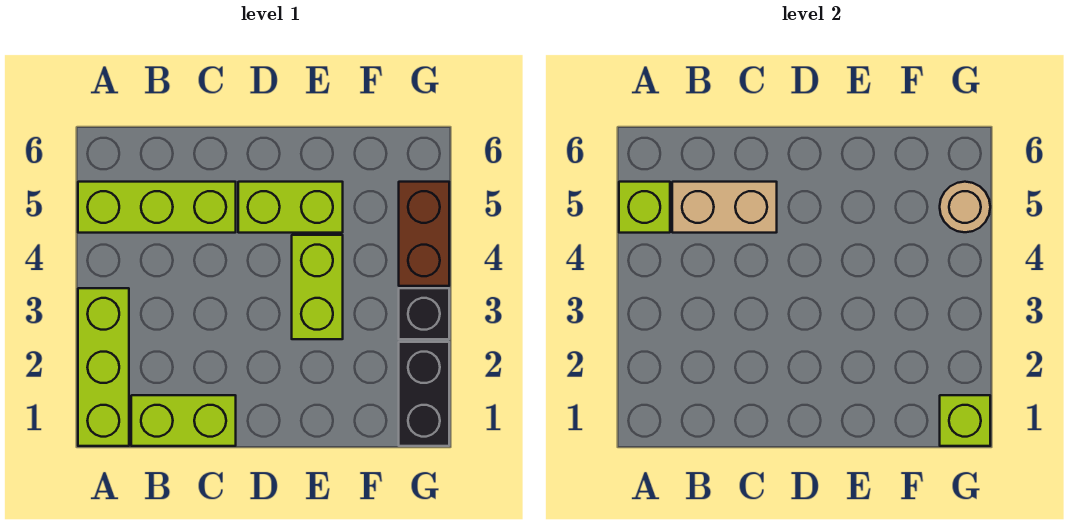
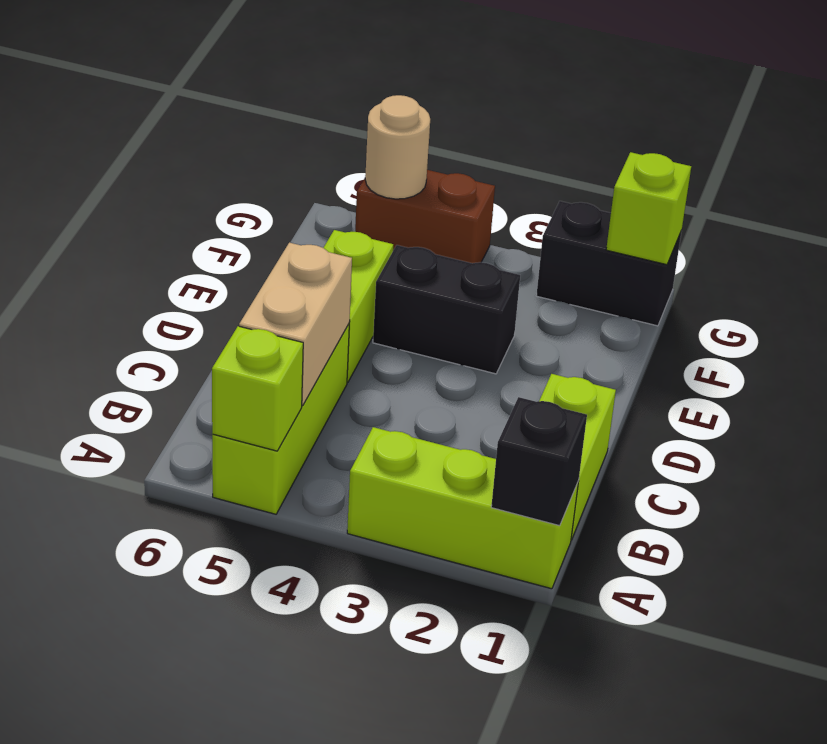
lime brick E3:E4 level 1 -> black brick E3:E4 level 1
black brick G3 level 1 -> black brick A1 level 2

